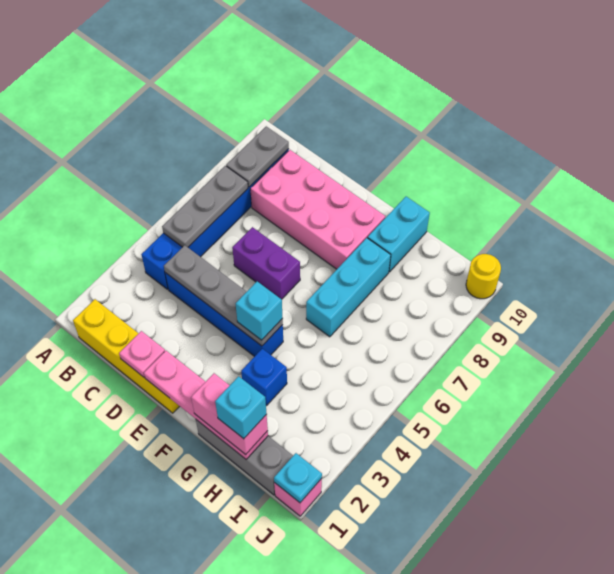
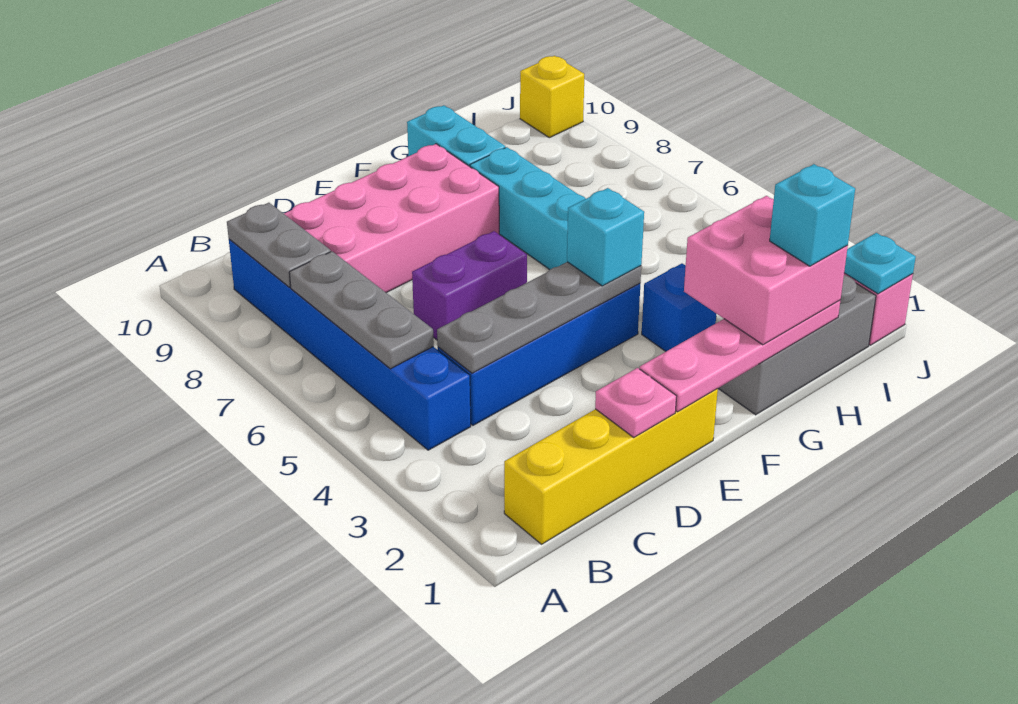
pink brick G1:H1 level 3 -> pink brick G1:H2 level 3
yellow round brick J10 level 1 -> yellow brick J10 level 1

